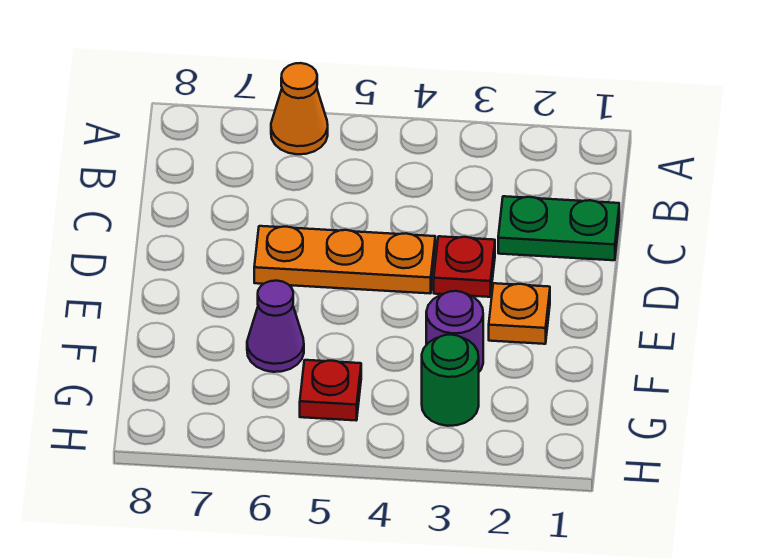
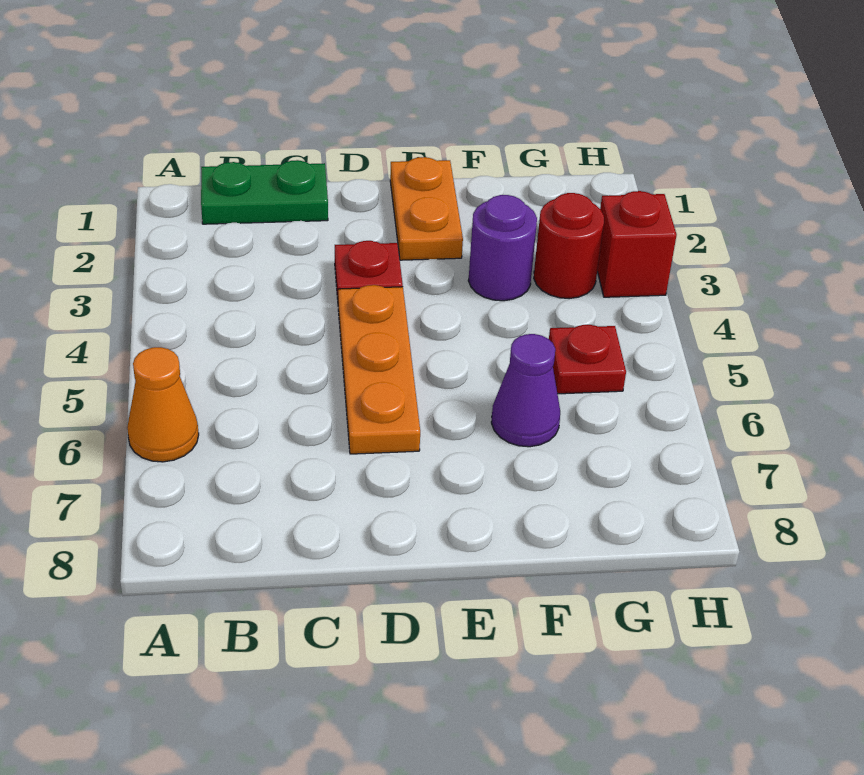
green plate C1:C2 level 1 -> green plate B1:C1 level 1
orange plate E2 level 1 -> orange plate E1:E2 level 1
green round brick G3 level 1 -> red round brick G3 level 1
none -> red brick H3 level 1

